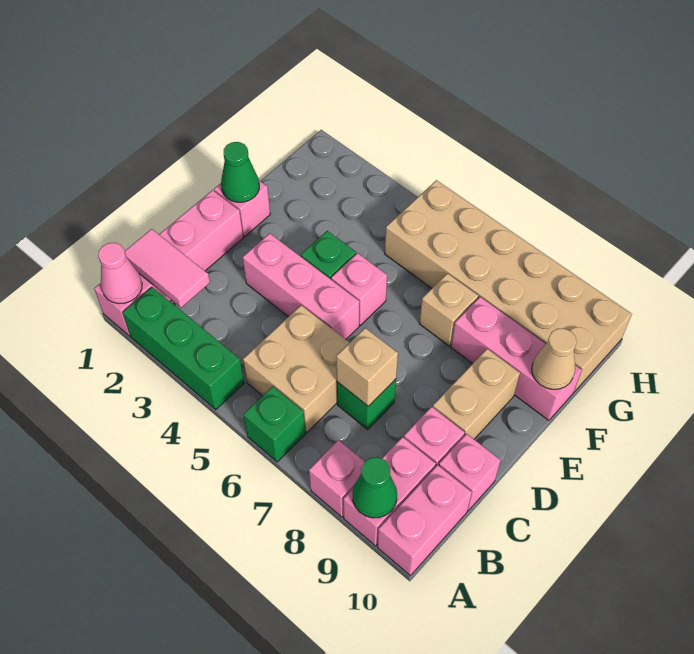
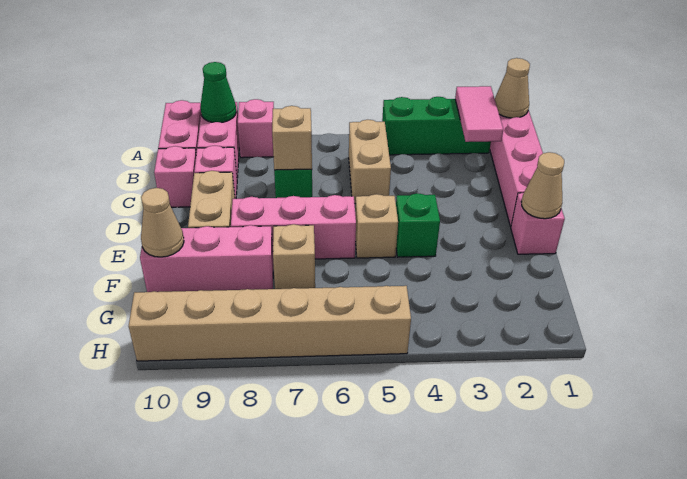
pink cone A1 level 2 -> tan cone A1 level 2
green brick A6 level 1 -> none
pink tile B1:B2 level 2 -> pink tile A2:B2 level 2
tan brick B5:C6 level 1 -> tan brick B5:C5 level 1
pink brick D3:D5 level 1 -> pink brick E6:E8 level 1
green cone E1 level 2 -> tan cone E1 level 2
pink brick E5 level 1 -> tan brick E5 level 1
tan brick G5:H10 level 1 -> tan brick H5:H10 level 1

